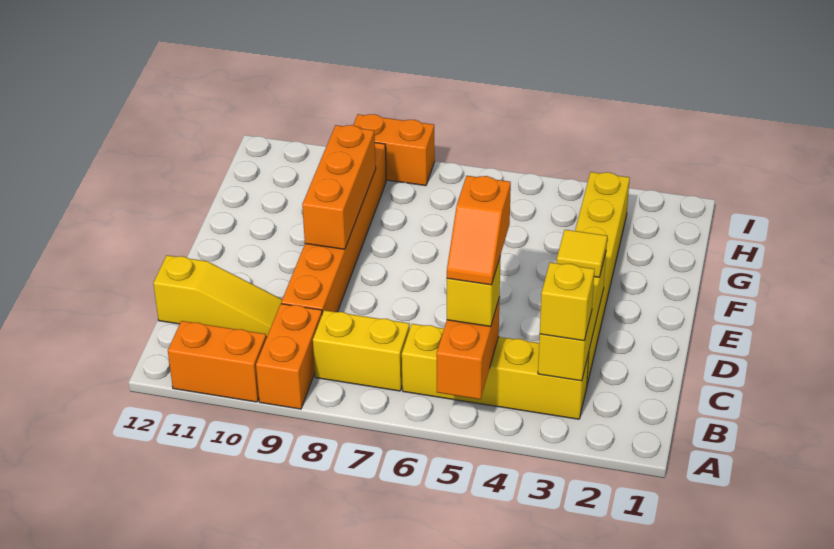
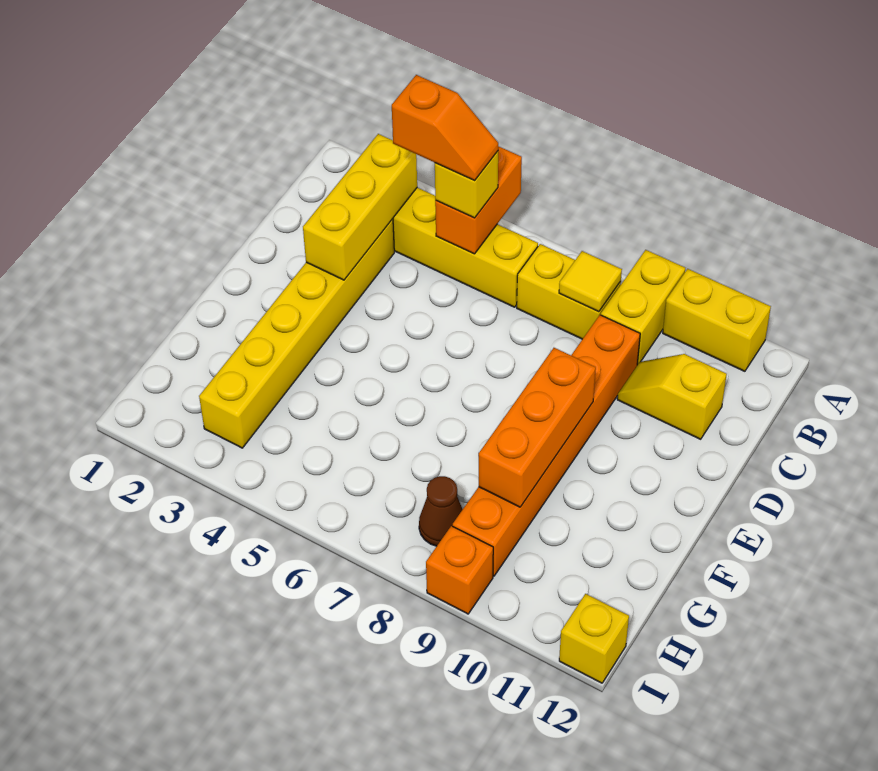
orange brick A9:B9 level 1 -> yellow brick A9:B9 level 1
orange brick A10:A11 level 1 -> yellow brick A10:A11 level 1
yellow brick B3 level 3 -> yellow brick I12 level 1
orange slope B5:C5 level 4 top C -> orange slope B4:B5 level 4 top 4
yellow slope C10:C12 level 1 top 12 -> yellow slope C10:C11 level 1 top 11
yellow tile D3 level 3 -> yellow tile B8 level 2
none -> brown cone H8 level 1
orange brick I8:I9 level 1 -> orange brick I9 level 1

